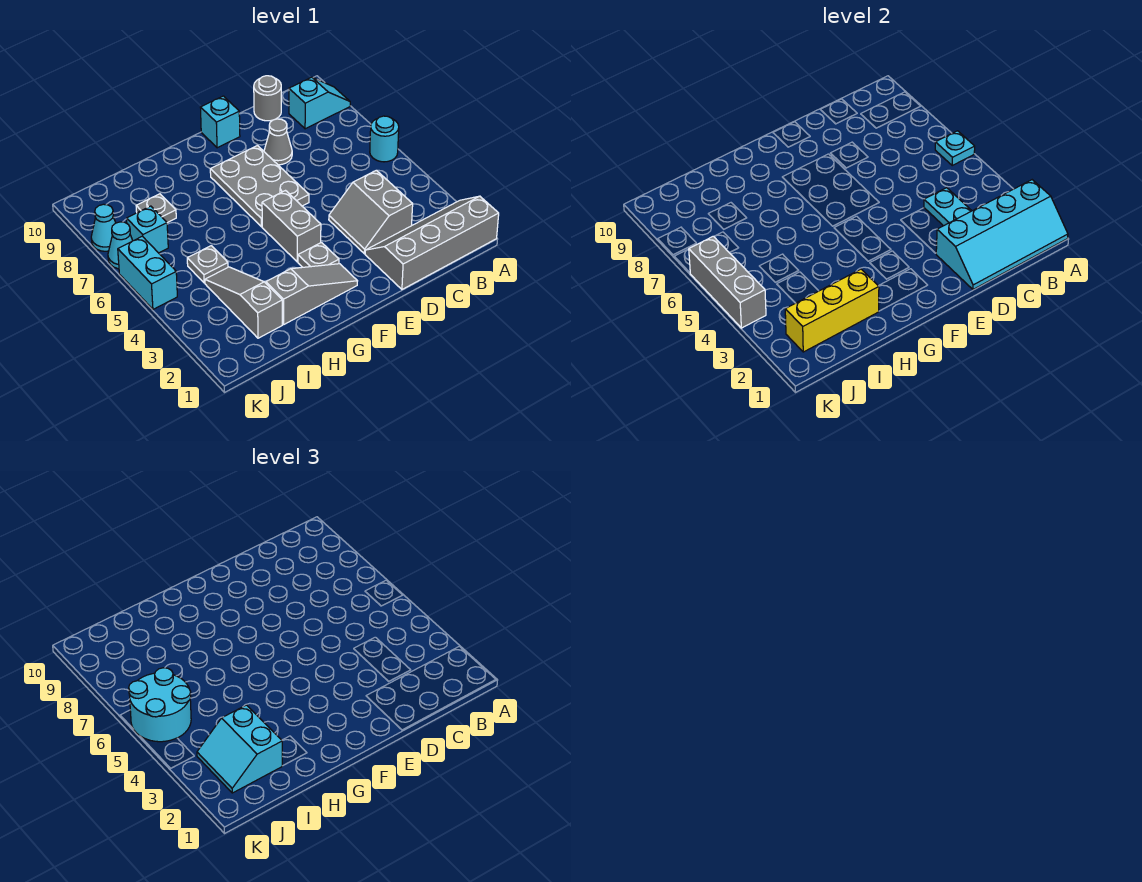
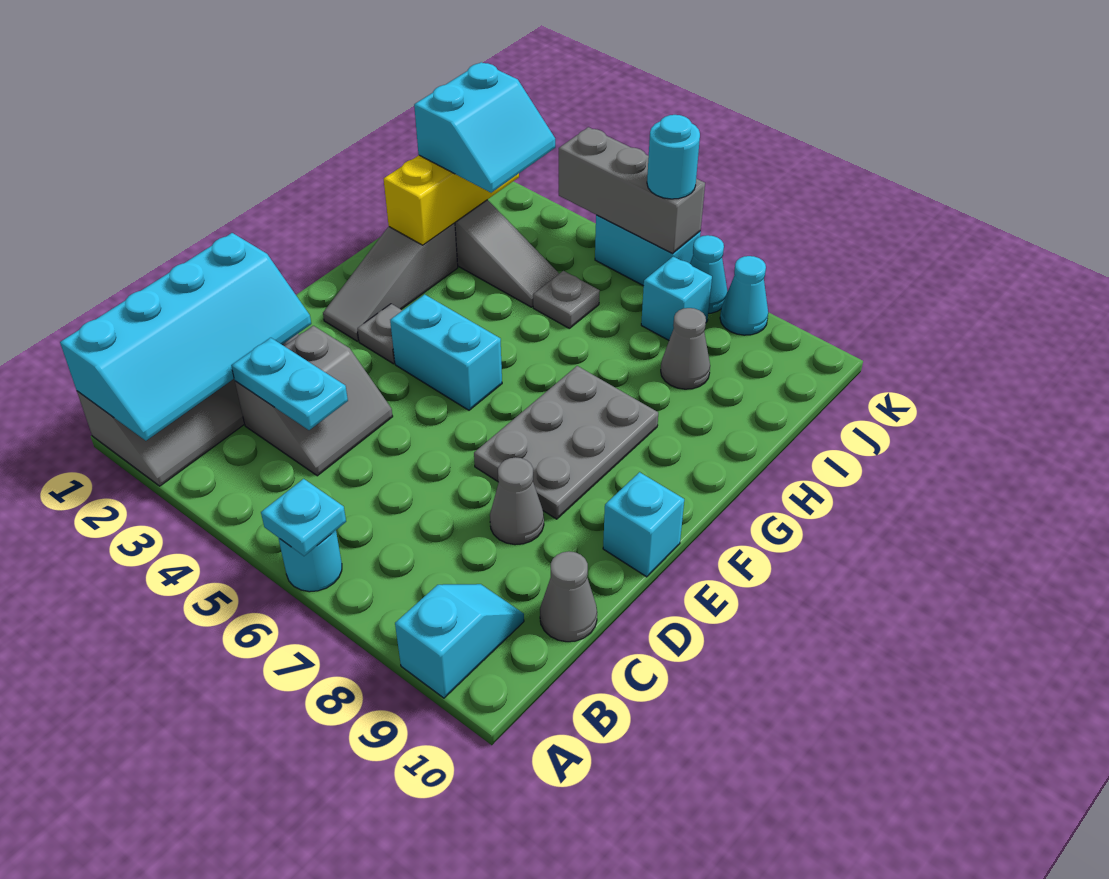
cyan slope A1:D2 level 2 top 2 -> cyan slope A1:D2 level 2 top 1
cyan slope A9:B9 level 1 top B -> cyan slope A9:B9 level 1 top A
grey slope C3:D4 level 1 top C -> grey slope C3:D4 level 1 top 3
grey round brick C10 level 1 -> grey cone C10 level 1
grey plate E6:F8 level 1 -> grey plate E7:G8 level 1
grey brick F4:F5 level 1 -> cyan brick F4:F5 level 1
cyan slope I2:J3 level 3 top I -> cyan slope I2:J3 level 3 top 2
grey plate I8 level 1 -> grey cone I8 level 1
cyan round brick J5:K6 level 3 -> cyan round brick K6 level 3

